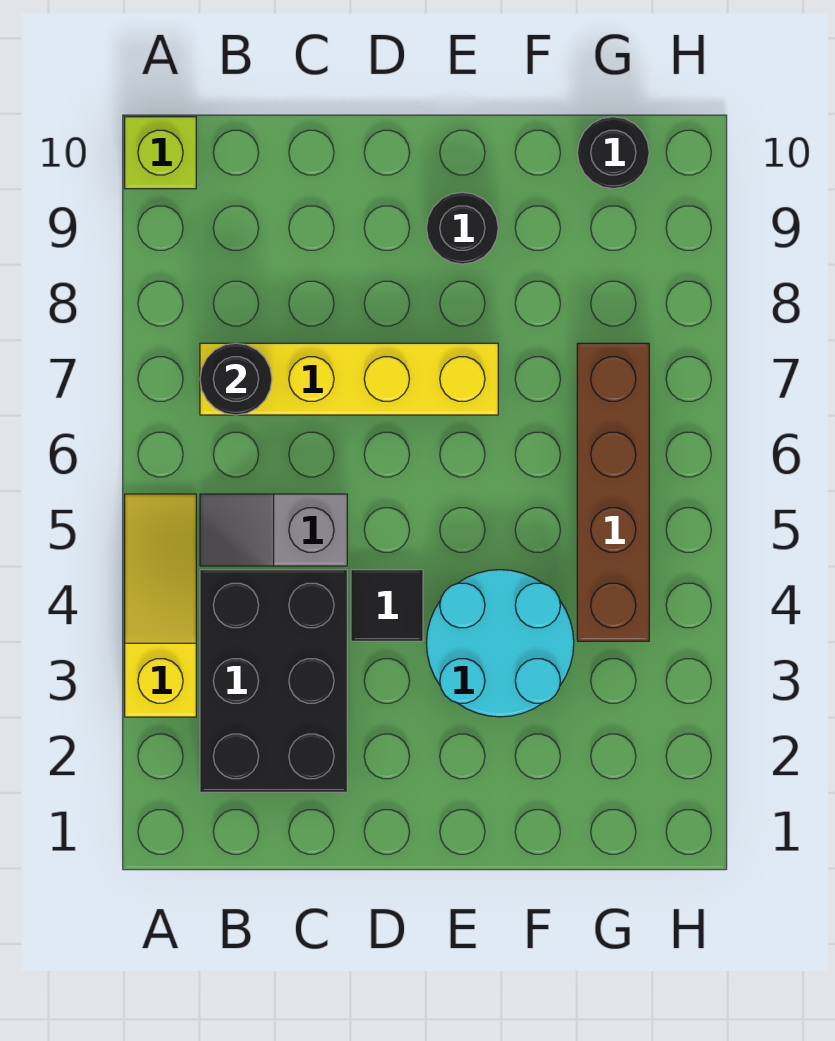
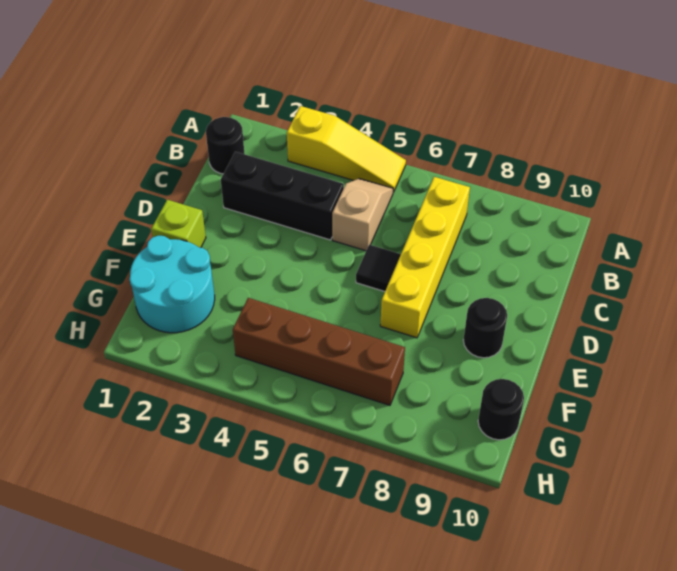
lime brick A10 level 1 -> lime brick E1 level 1
black brick B2:C4 level 1 -> black brick C2:C4 level 1
grey slope B5:C5 level 1 top C -> tan slope B5:C5 level 1 top C
black round brick B7 level 2 -> black round brick B1 level 1
black tile D4 level 1 -> black tile D6 level 1
cyan round brick E3:F4 level 1 -> cyan round brick F1:G2 level 1

